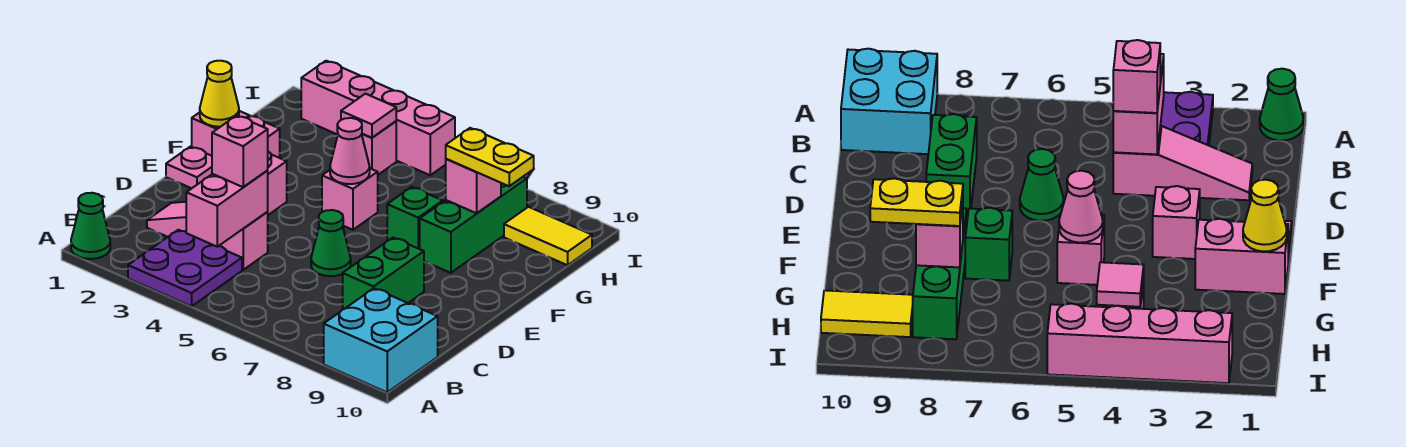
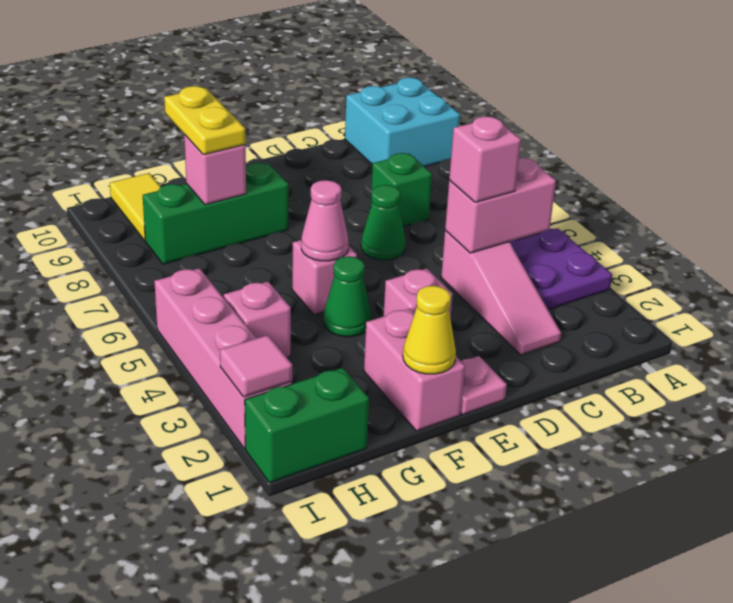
green cone A1 level 1 -> green cone F4 level 1
green brick C8:D8 level 1 -> green brick H1:I1 level 1
green brick F7 level 1 -> green brick C7 level 1
pink tile H4 level 2 -> pink tile I2 level 2

